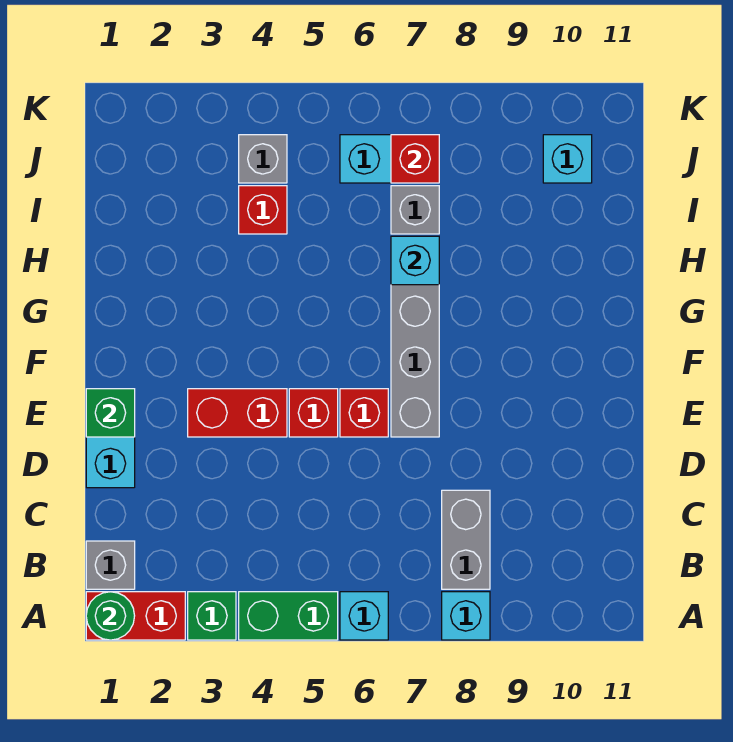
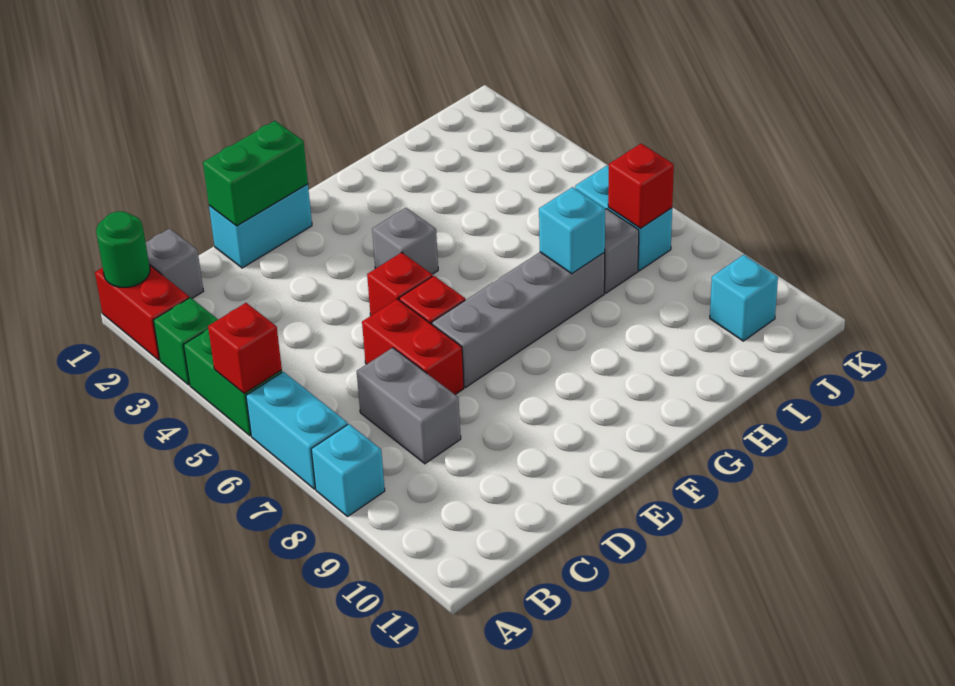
cyan brick A6 level 1 -> cyan brick A6:A7 level 1
grey brick B8:C8 level 1 -> grey brick C7:C8 level 1
green brick E1 level 2 -> green brick D1:E1 level 2
red brick E3:E4 level 1 -> red brick D6:D7 level 1
red brick I4 level 1 -> red brick A5 level 2
grey brick J4 level 1 -> grey brick F4 level 1

